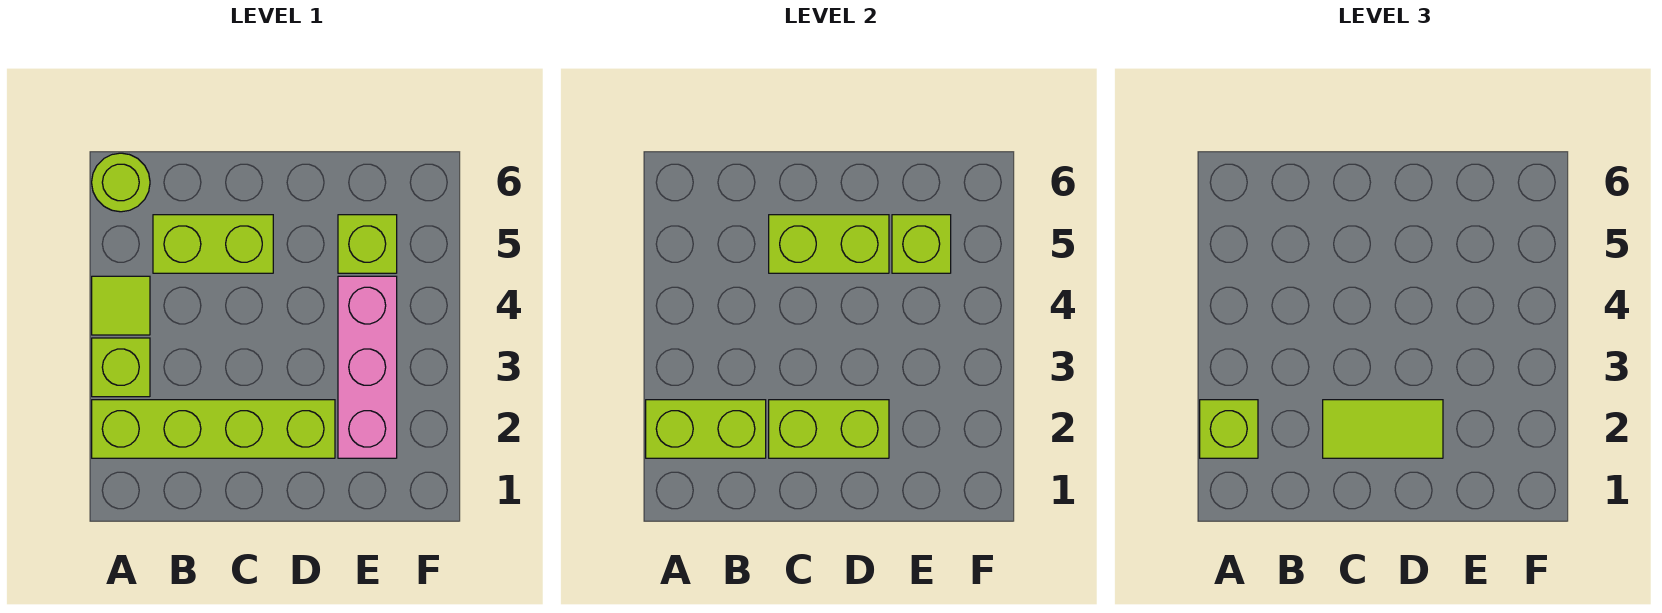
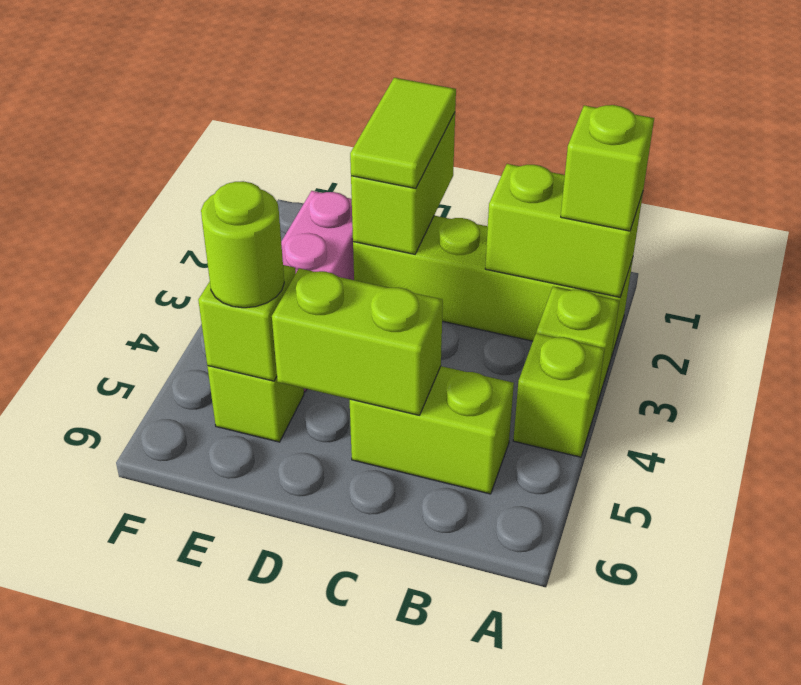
lime tile A4 level 1 -> lime brick A4 level 1
lime round brick A6 level 1 -> lime round brick E5 level 3
lime brick C2:D2 level 2 -> lime brick D1:D2 level 2
lime tile C2:D2 level 3 -> lime tile D1:D2 level 3

